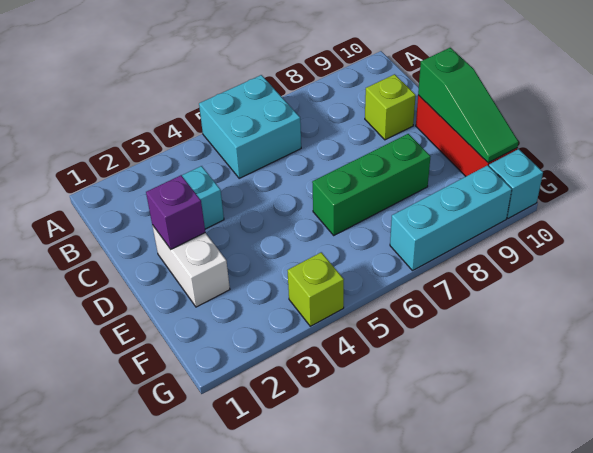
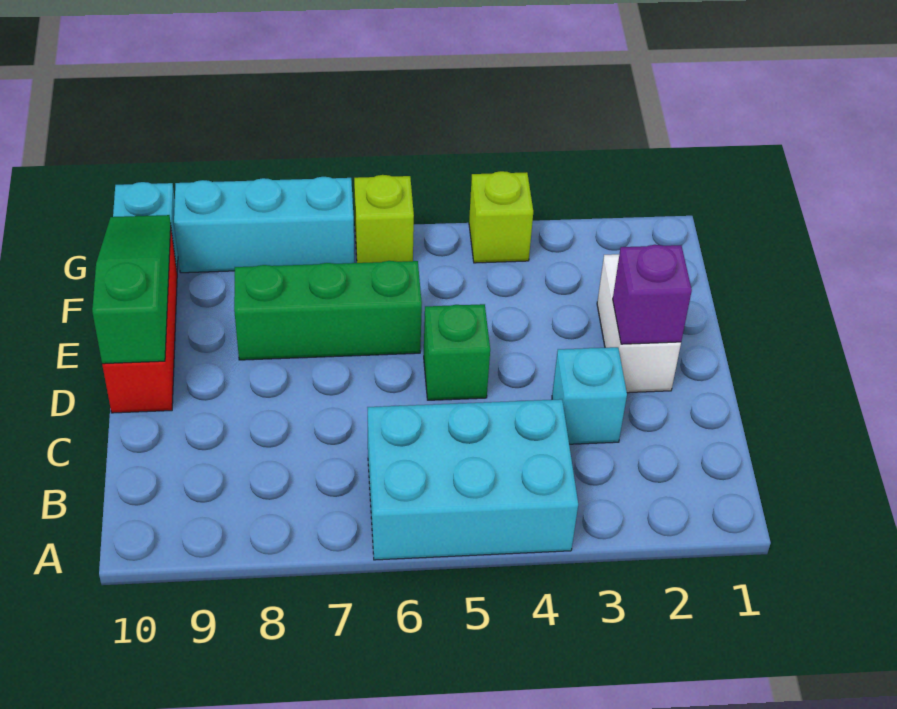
cyan brick A5:B6 level 1 -> cyan brick A4:B6 level 1
lime brick C9 level 1 -> lime brick G6 level 1
none -> green brick D5 level 1

